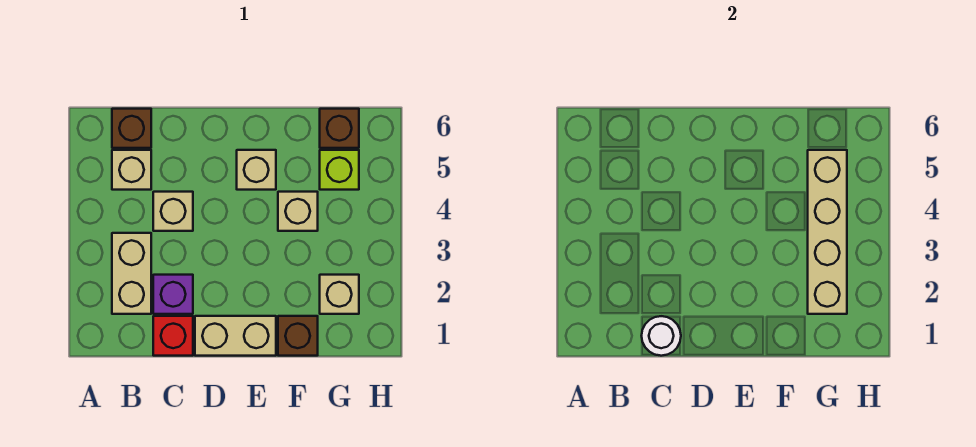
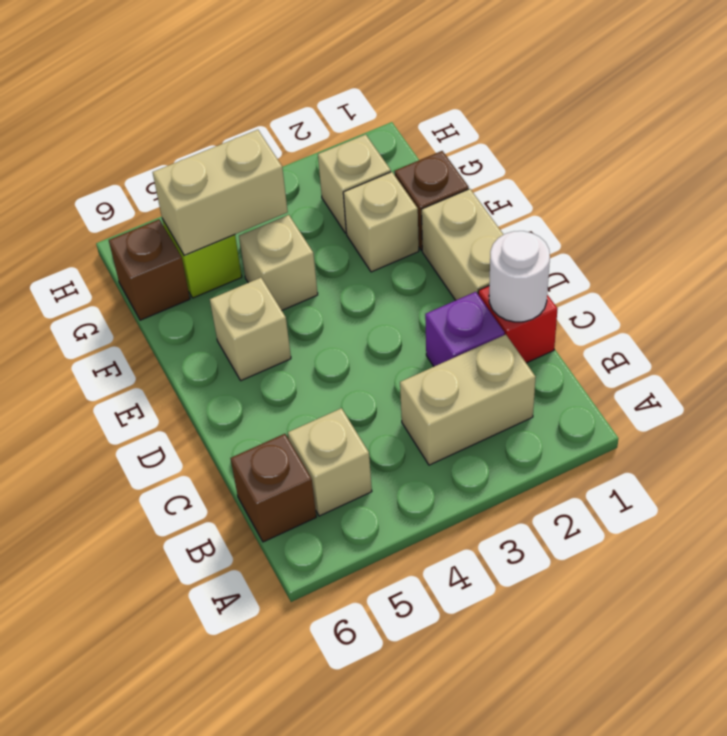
tan brick C4 level 1 -> tan brick F2 level 1
tan brick G2:G5 level 2 -> tan brick G4:G5 level 2

